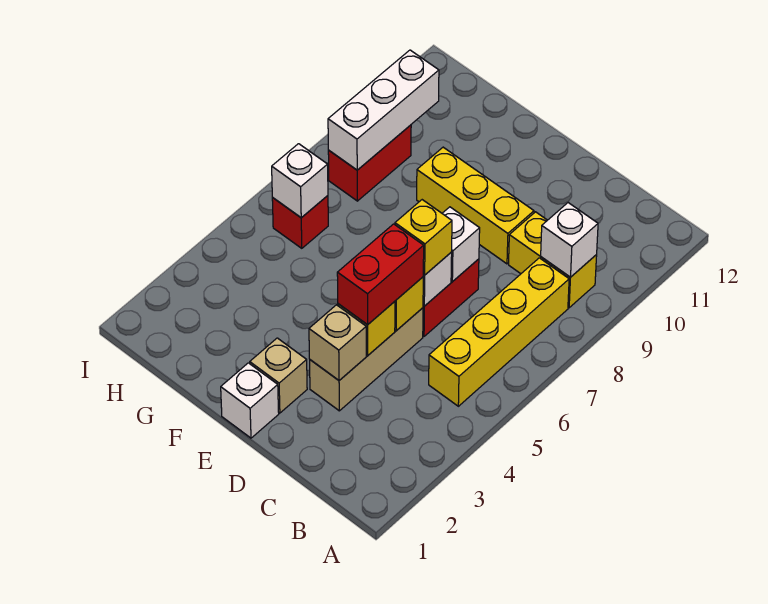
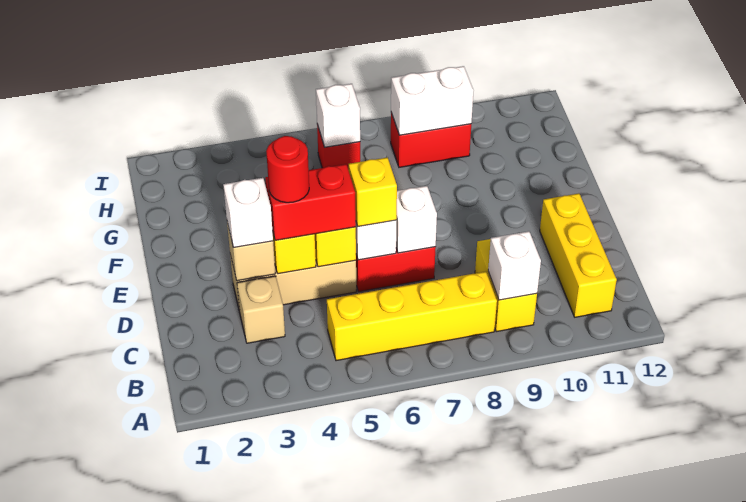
none -> red round brick D4 level 4
yellow brick D9:F9 level 1 -> yellow brick B11:D11 level 1
white brick E1 level 1 -> white brick D3 level 3
tan brick E2 level 1 -> tan brick C3 level 1
white brick H8:H10 level 2 -> white brick H8:H9 level 2

